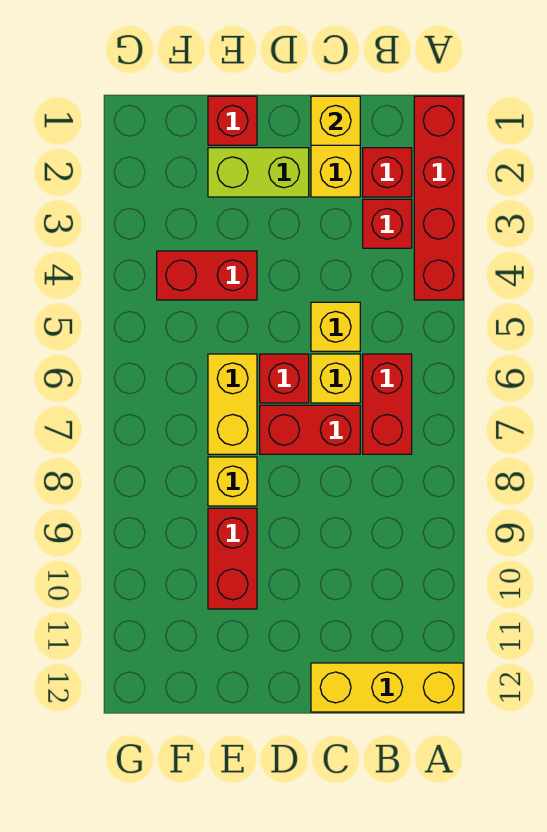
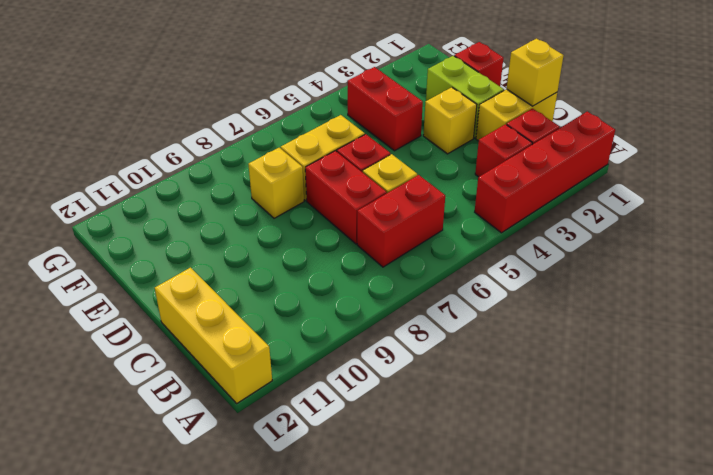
yellow brick C5 level 1 -> yellow brick D3 level 1
red brick E9:E10 level 1 -> none

